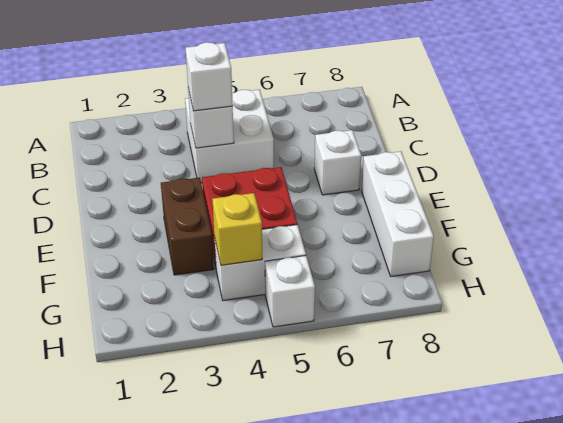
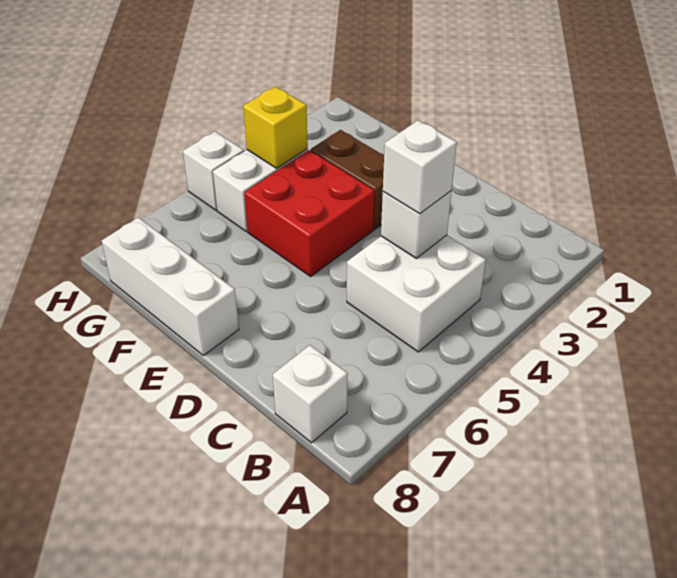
white brick D7 level 1 -> white brick B8 level 1

